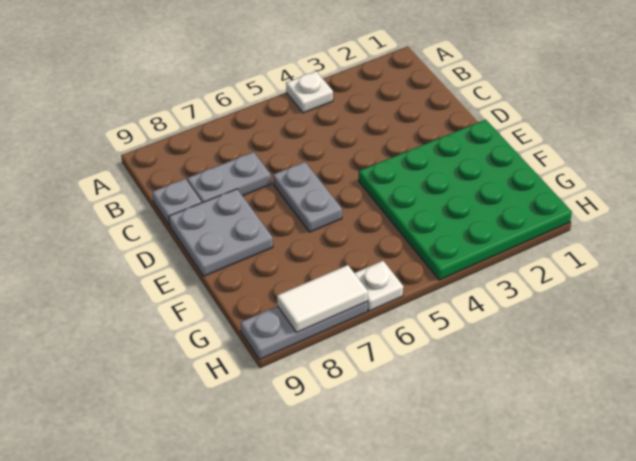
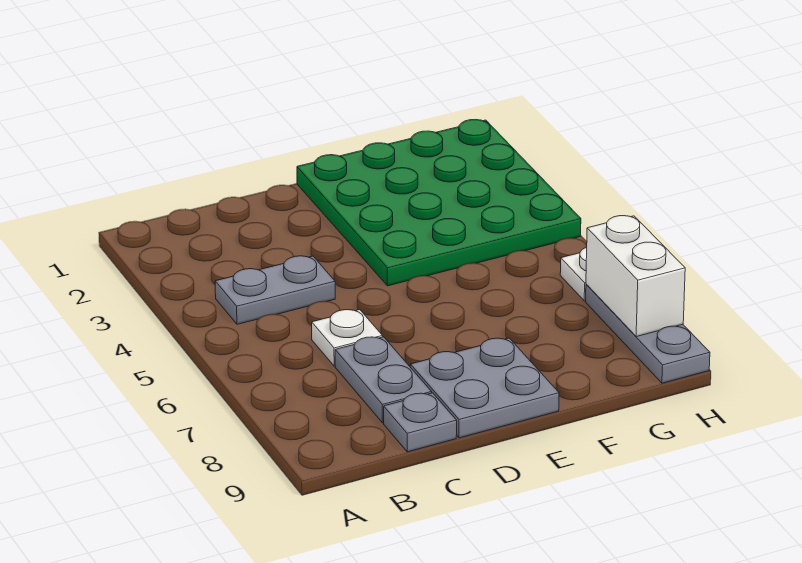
white plate A4 level 1 -> white plate C6 level 1
grey plate D6:E6 level 1 -> grey plate B4:C4 level 1
white tile H7:H8 level 2 -> white brick H7:H8 level 2

